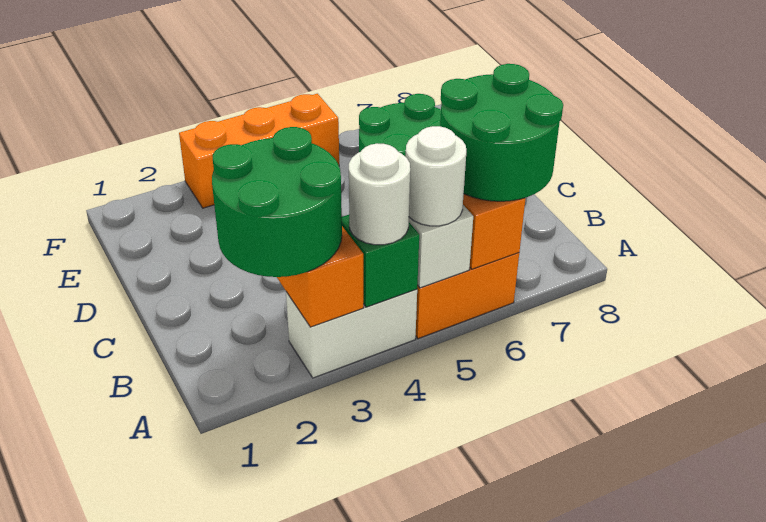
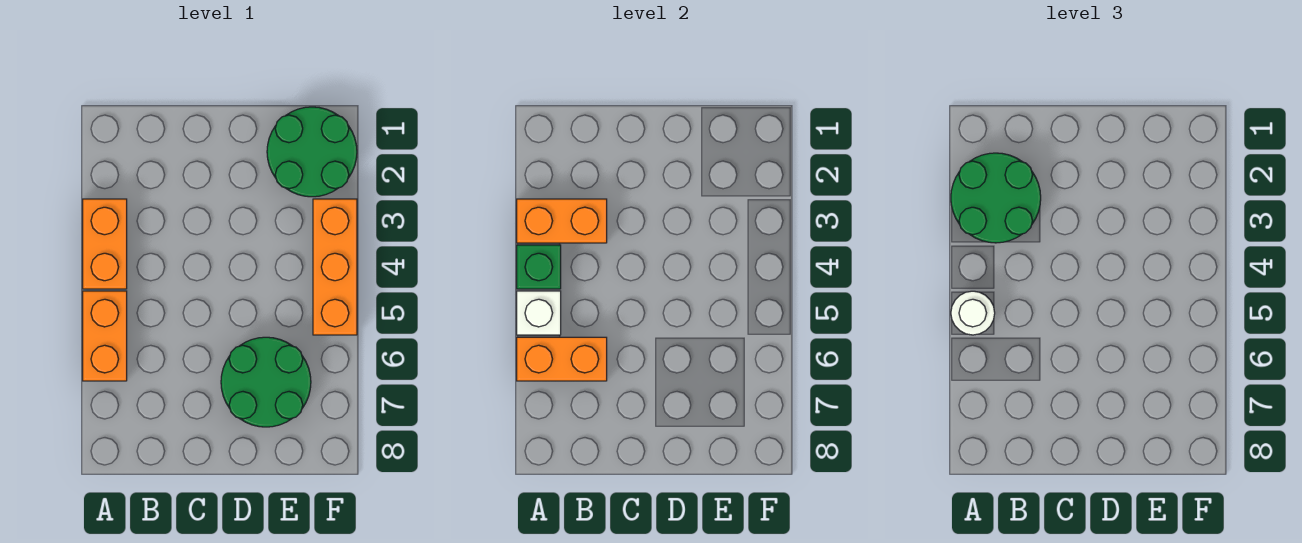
white brick A3:A4 level 1 -> orange brick A3:A4 level 1
white round brick A4 level 3 -> none
green round brick A6:B7 level 3 -> green round brick E1:F2 level 1

